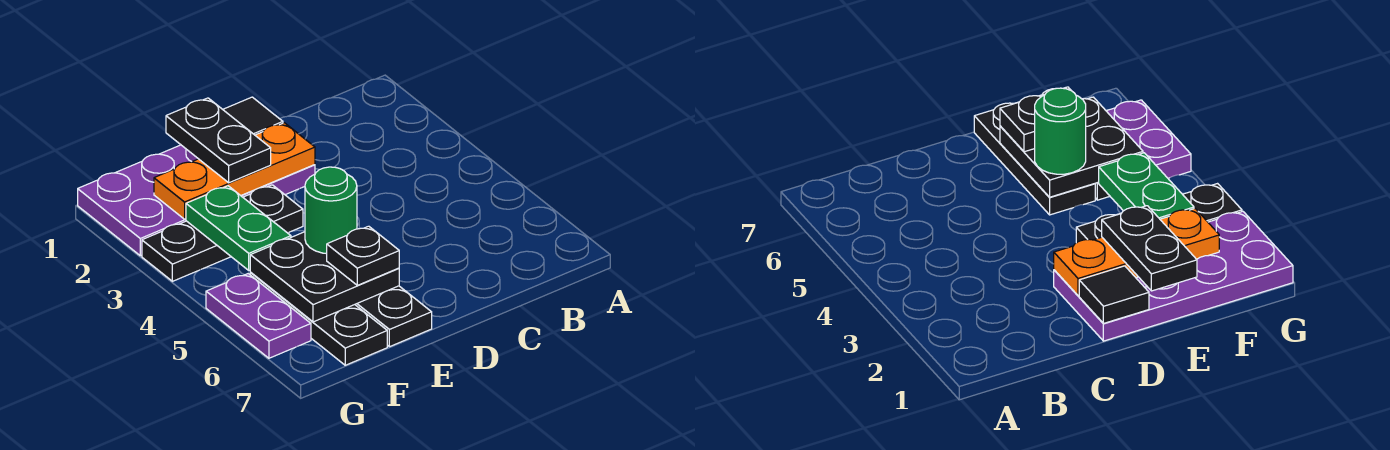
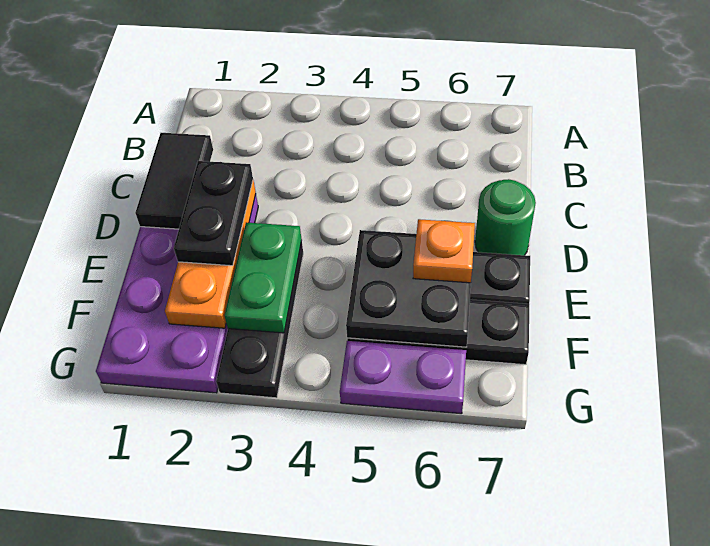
black tile D1 level 2 -> black tile C1:D1 level 2
black plate E1:E2 level 3 -> black plate D2:E2 level 3
green round brick E5 level 3 -> green round brick D7 level 1
black plate E6 level 3 -> orange plate E6 level 3
green plate F3:F4 level 2 -> green plate E3:F3 level 2

